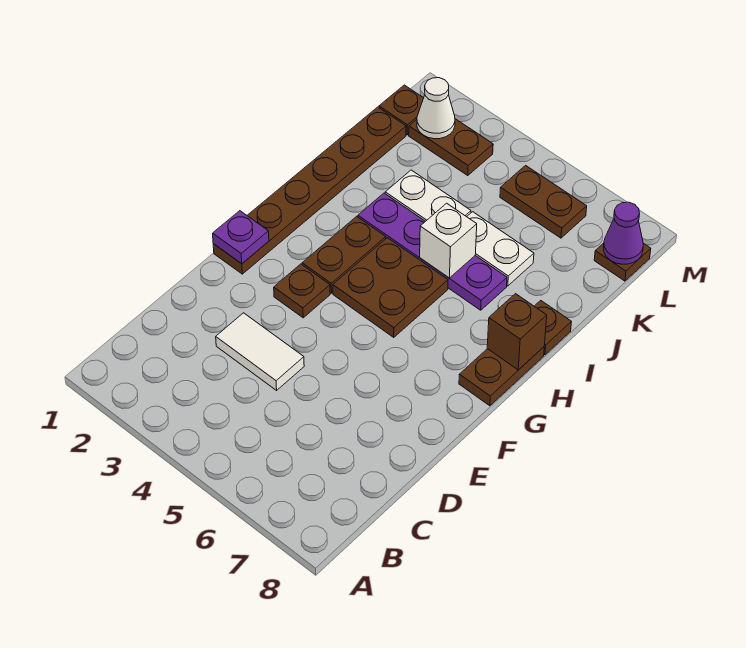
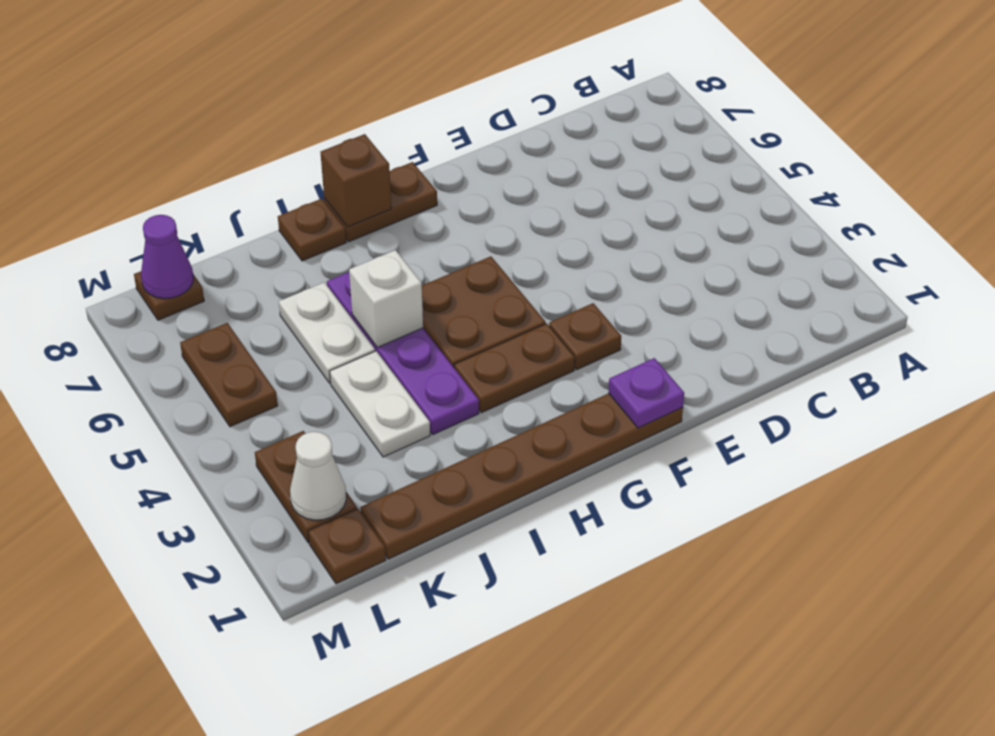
white tile D3:D4 level 1 -> none

